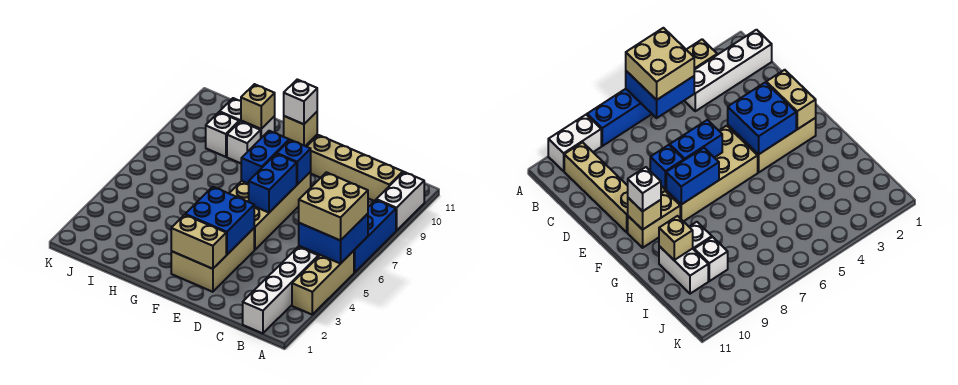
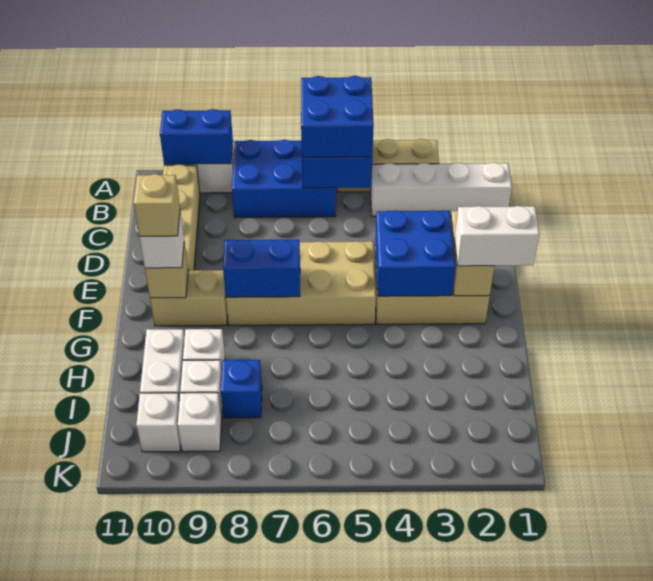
tan brick A5:B6 level 3 -> blue brick A5:B6 level 3
blue brick A6:A8 level 1 -> blue brick A6:B8 level 1
blue brick E6:E7 level 2 -> blue brick A9:A10 level 2
blue brick E8 level 2 -> blue brick I8 level 1
none -> white brick F1:F2 level 3
tan brick H10 level 2 -> tan brick F10 level 4
none -> white brick J9 level 1
none -> white brick J10 level 1

